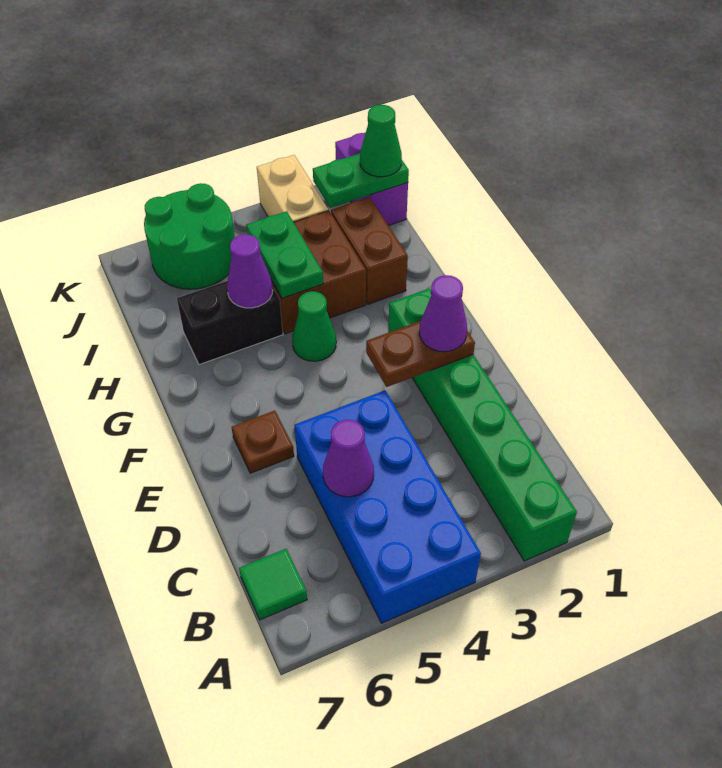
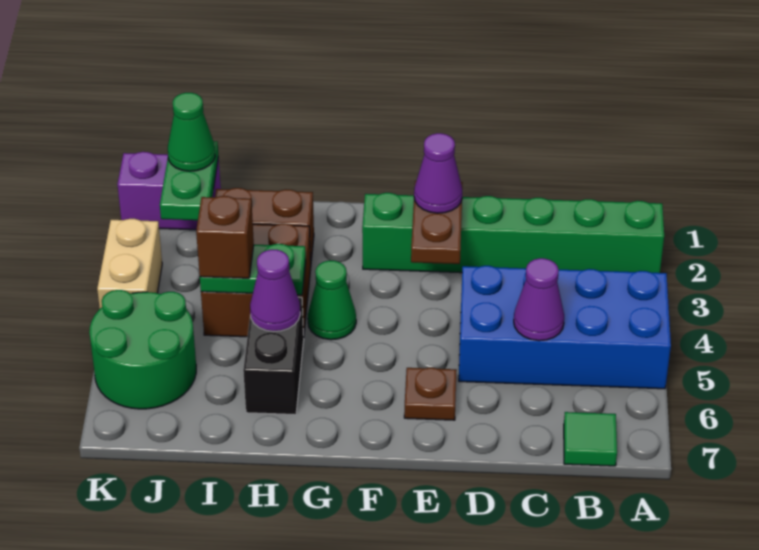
none -> brown brick I4 level 3
tan brick J3:K3 level 1 -> tan brick K3:K4 level 1

